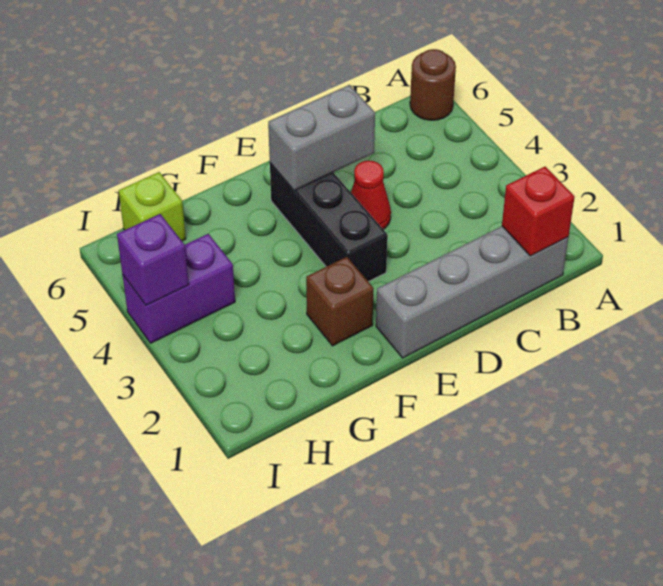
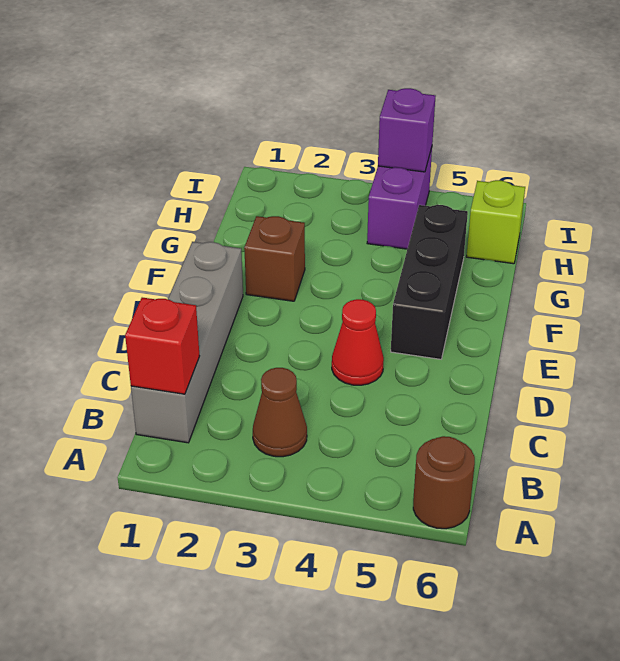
none -> brown cone B3 level 1
grey brick D5:E5 level 2 -> none
black brick E3:E5 level 1 -> black brick E5:G5 level 1

